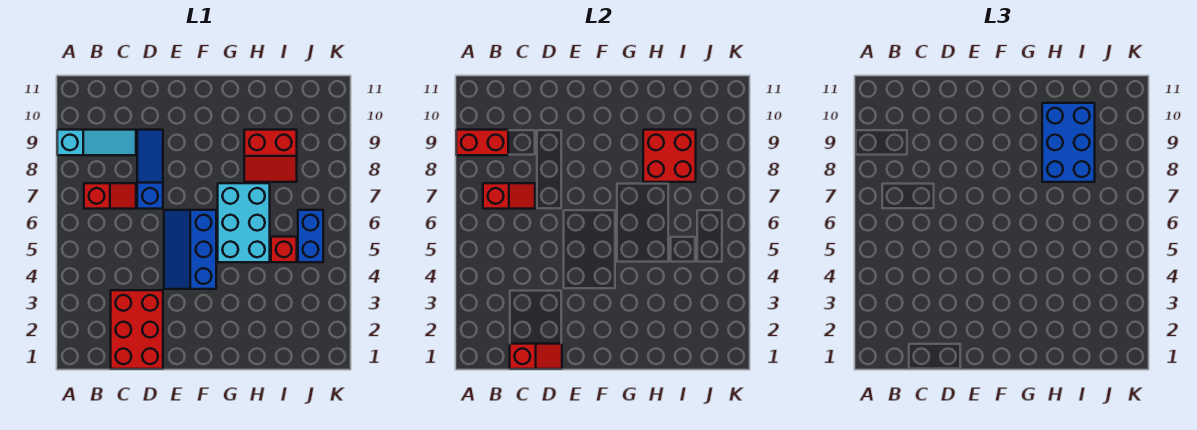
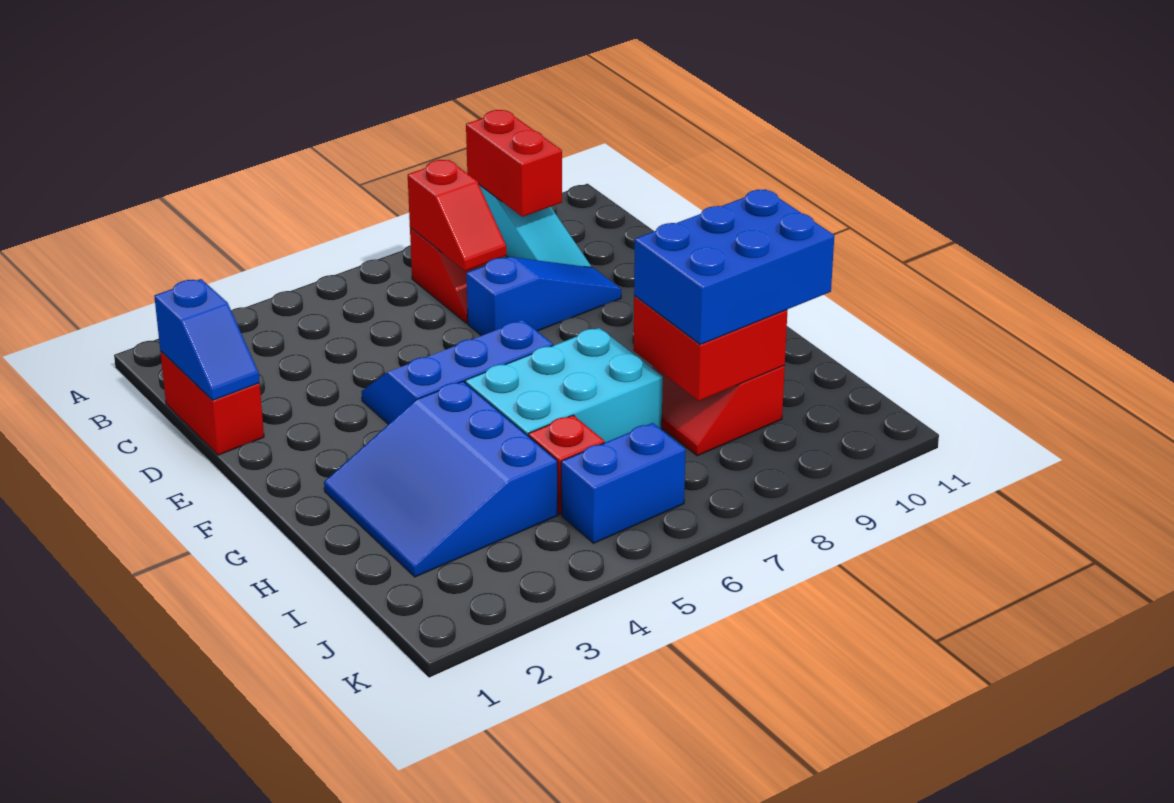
red brick C1:D3 level 1 -> red brick C1:D1 level 1
red slope C1:D1 level 2 top C -> blue slope C1:D1 level 2 top C
none -> blue slope G2:I4 level 1 top 4

